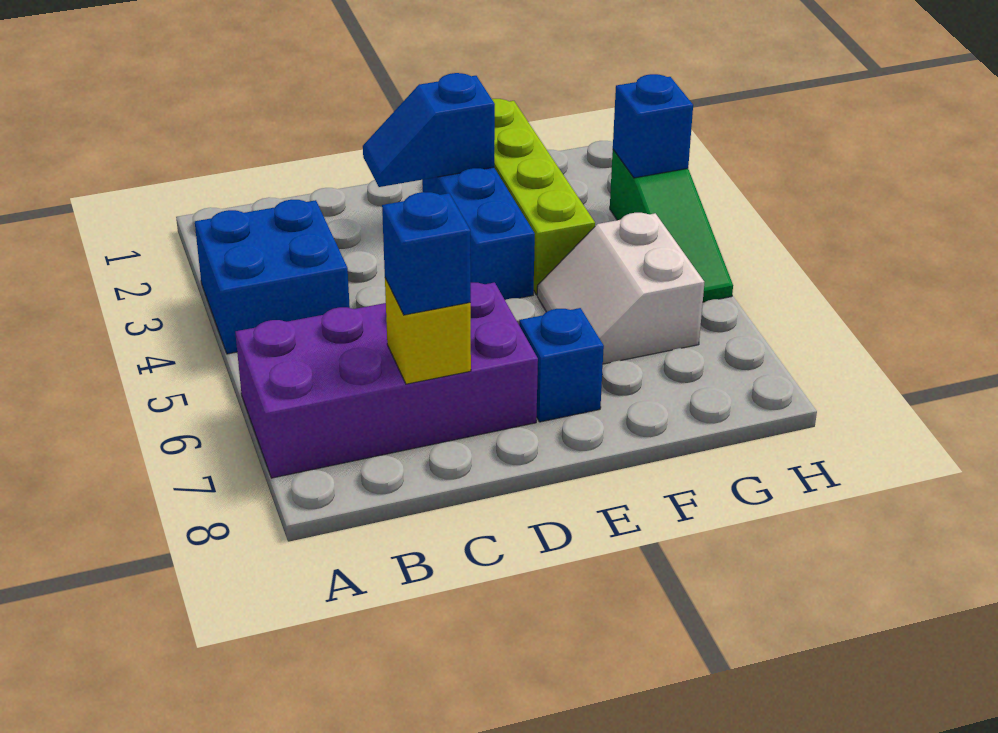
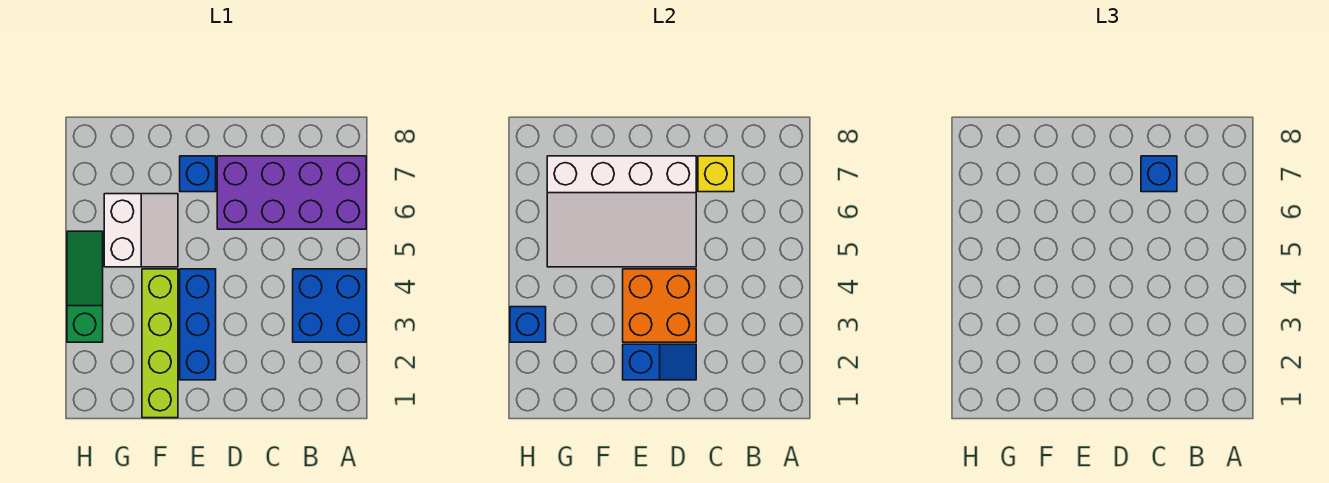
none -> orange brick D3:E4 level 2
none -> white slope D5:G7 level 2 top 7

